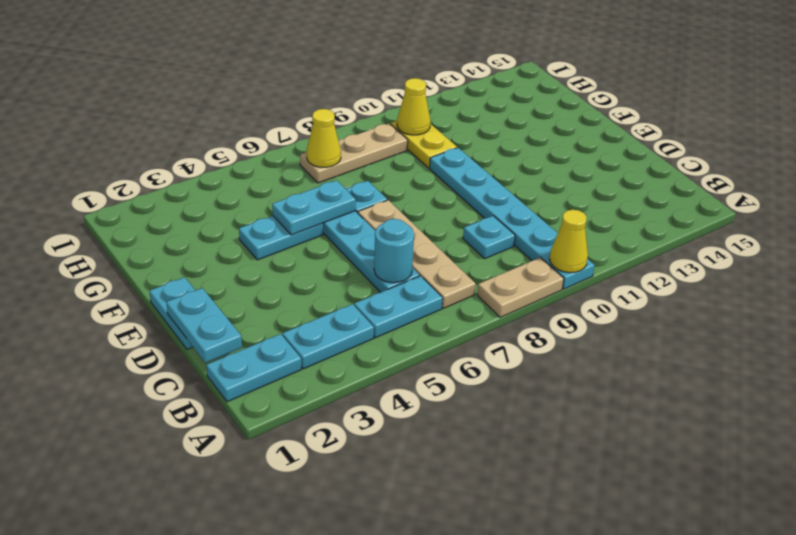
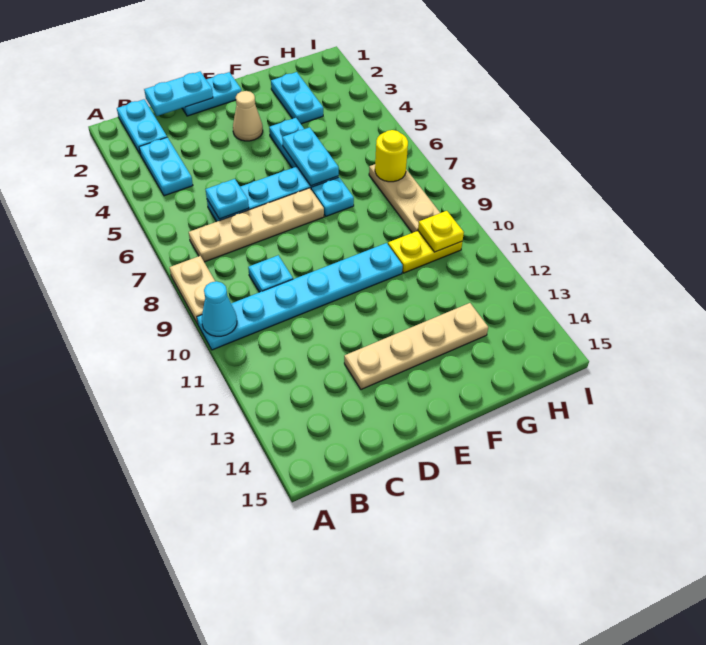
yellow cone A10 level 2 -> cyan cone A10 level 2
cyan plate B5:B6 level 1 -> cyan plate G2:G3 level 1
cyan round brick C6 level 2 -> cyan plate C6 level 2
none -> tan plate D13:G13 level 1
none -> tan cone E3 level 1
yellow cone H7 level 2 -> yellow round brick H7 level 2
yellow cone H10 level 2 -> yellow plate H10 level 2

